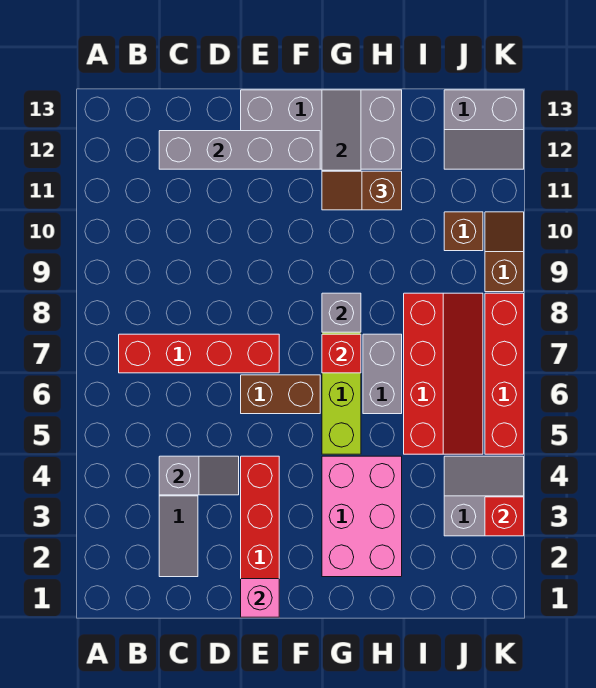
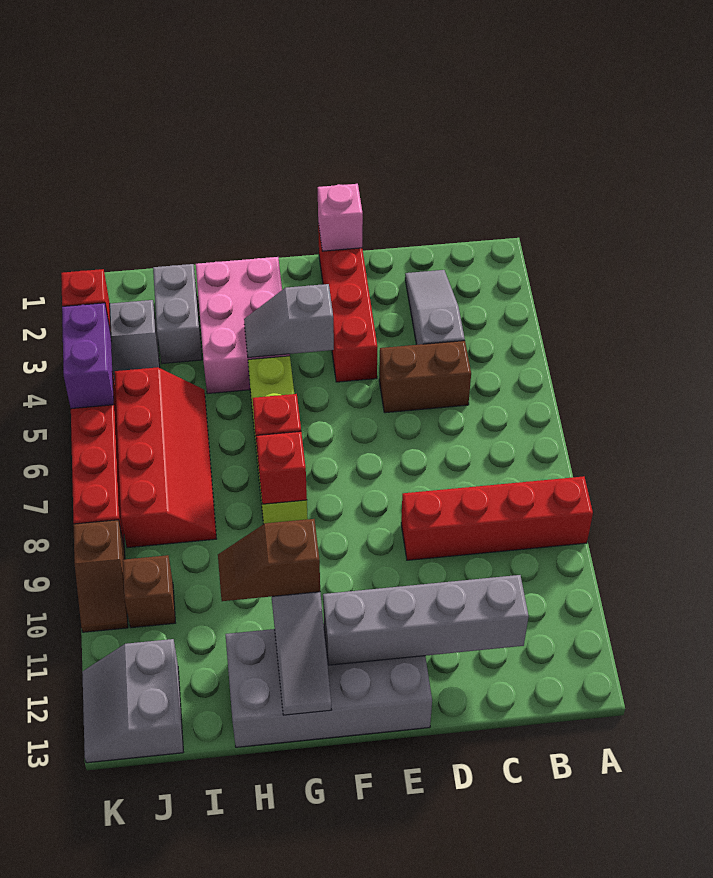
red brick B7:E7 level 1 -> red brick A9:D9 level 1
grey slope C4:D4 level 2 top C -> grey slope F4:G4 level 2 top F
brown brick E6:F6 level 1 -> brown brick C5:D5 level 1
grey brick G8 level 2 -> red brick G8 level 2
brown slope G11:H11 level 3 top H -> brown slope G11:H11 level 3 top G
grey brick H6:H7 level 1 -> grey brick I2:I3 level 1
red slope I5:J8 level 1 top I -> red slope I5:J8 level 1 top J
grey slope J12:K13 level 1 top 13 -> grey slope J12:K13 level 1 top J
none -> purple brick K4:K5 level 2

